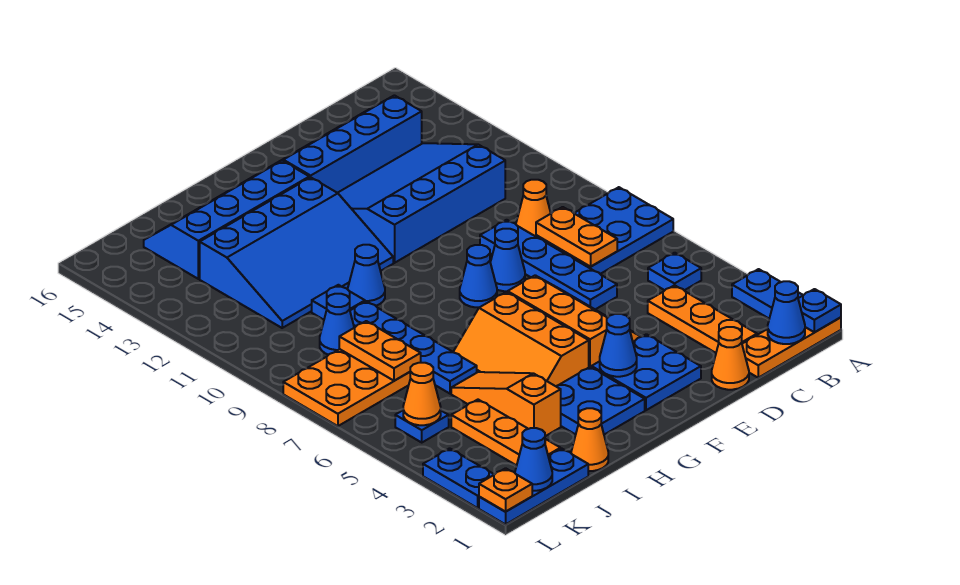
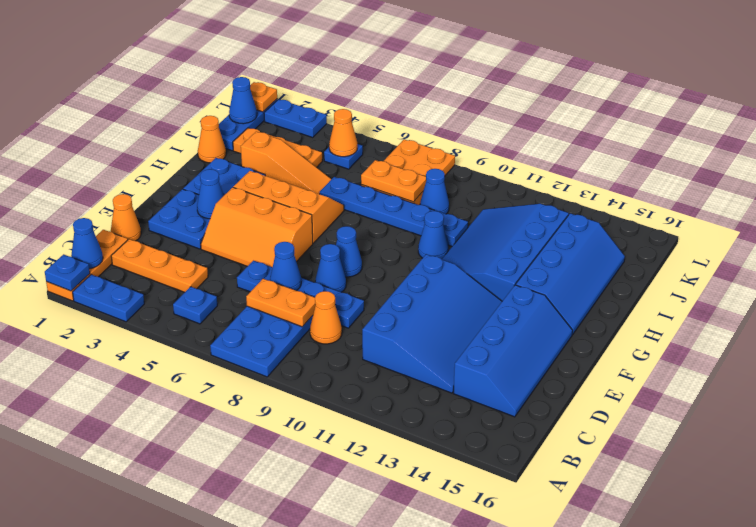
none -> blue cone D7 level 2

